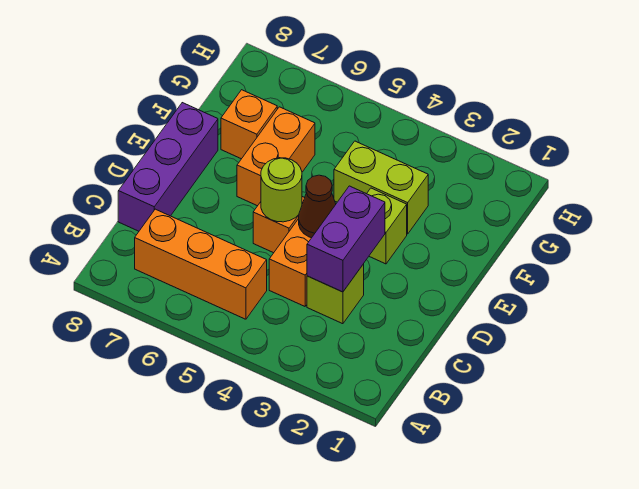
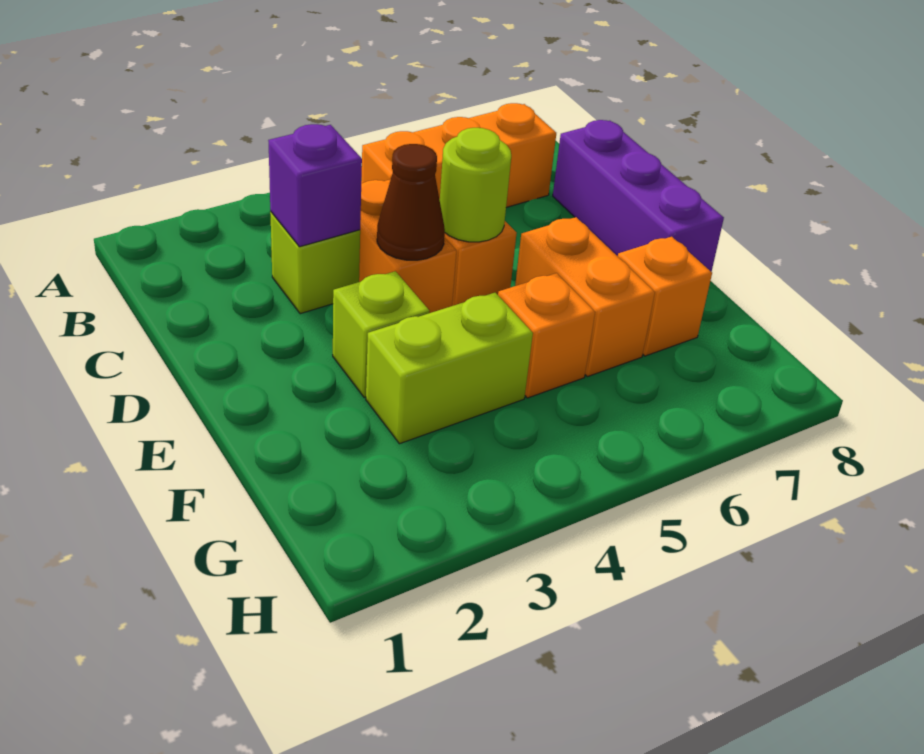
purple brick C3:D3 level 2 -> purple brick C3 level 2
none -> orange brick F5 level 1

